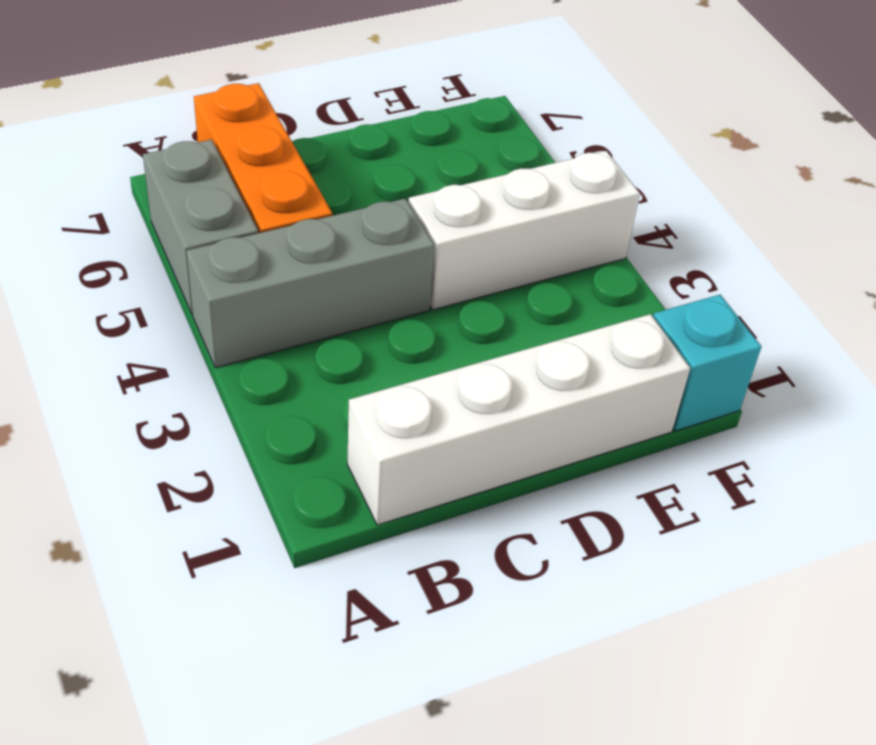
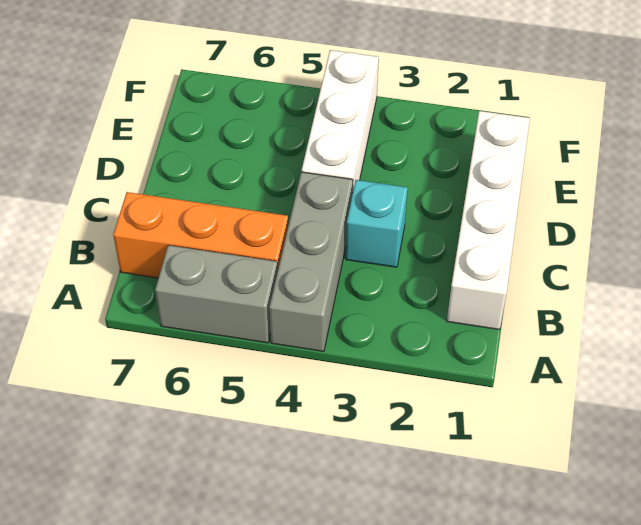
cyan brick F1 level 1 -> cyan brick C3 level 1

